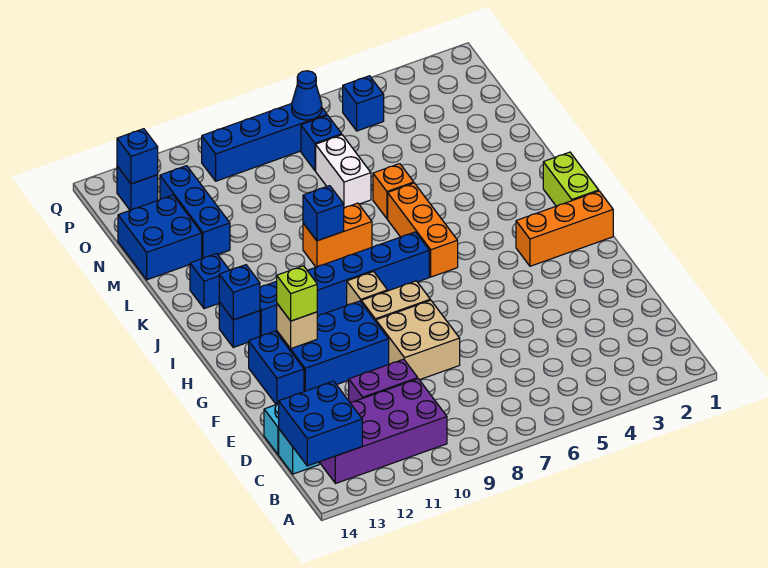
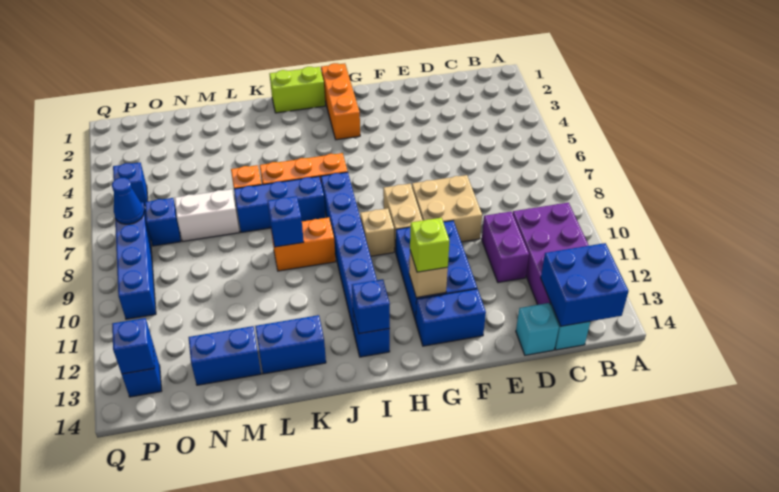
orange brick K8:K9 level 1 -> orange brick J9:K9 level 1
blue brick K13 level 1 -> blue brick K13:L13 level 1
blue brick M12:O12 level 1 -> blue brick J7:L7 level 1
blue brick M13:N14 level 1 -> blue brick M13:N13 level 1

